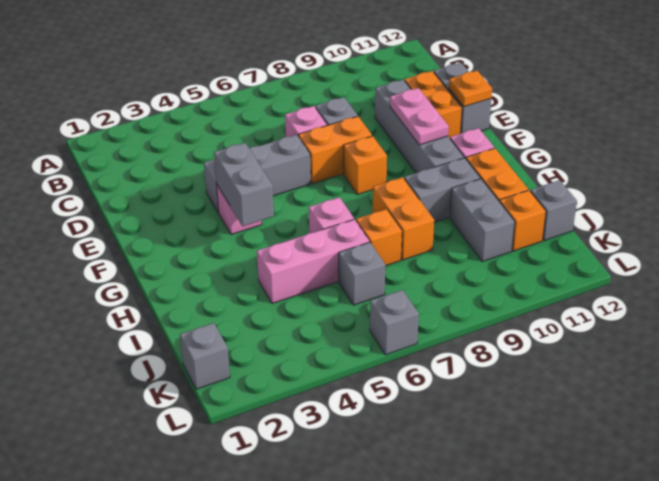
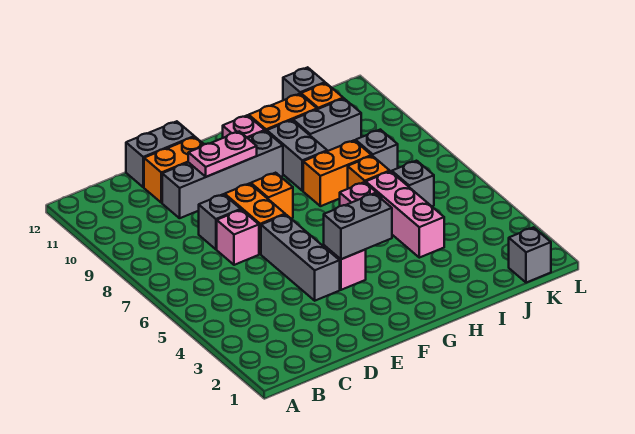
orange plate E12 level 2 -> none
grey brick L6 level 1 -> grey brick J8 level 1

